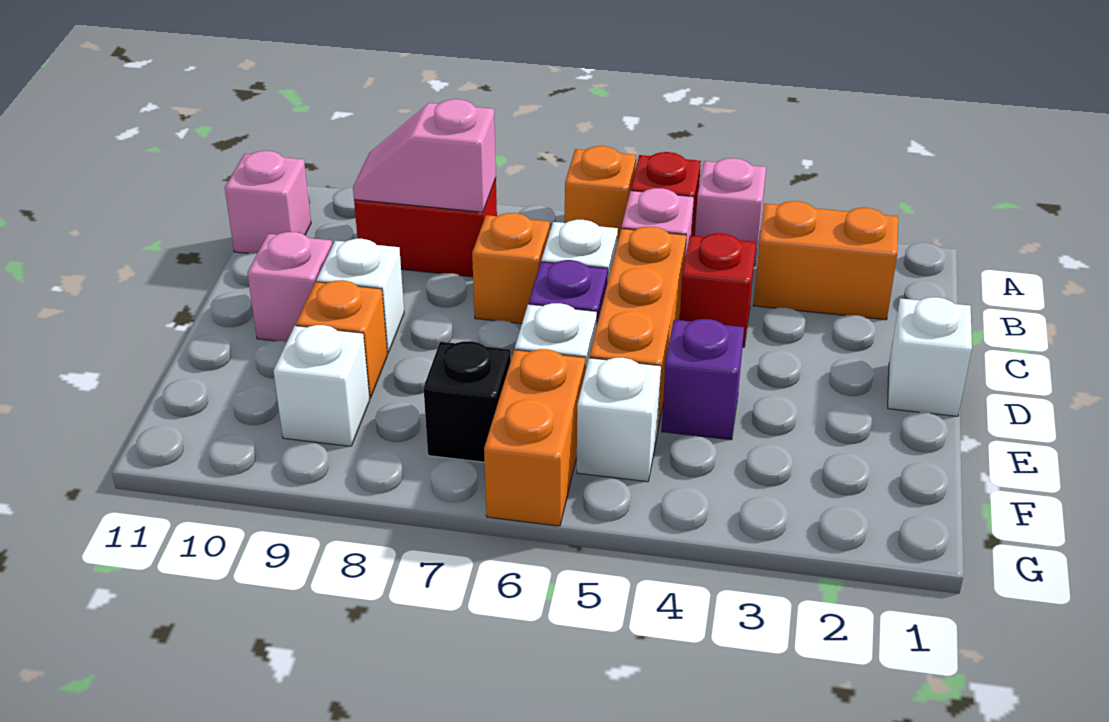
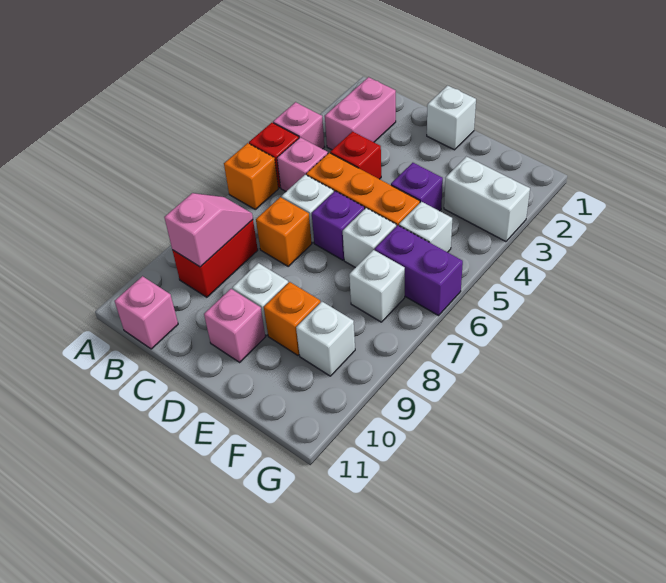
orange brick B2:B3 level 1 -> pink brick B2:B3 level 1
pink slope B8:B9 level 2 top 8 -> pink slope B8:B9 level 2 top 9
none -> white brick F3:G3 level 1
orange brick F6:G6 level 1 -> purple brick F6:G6 level 1
black brick F7 level 1 -> white brick F7 level 1

